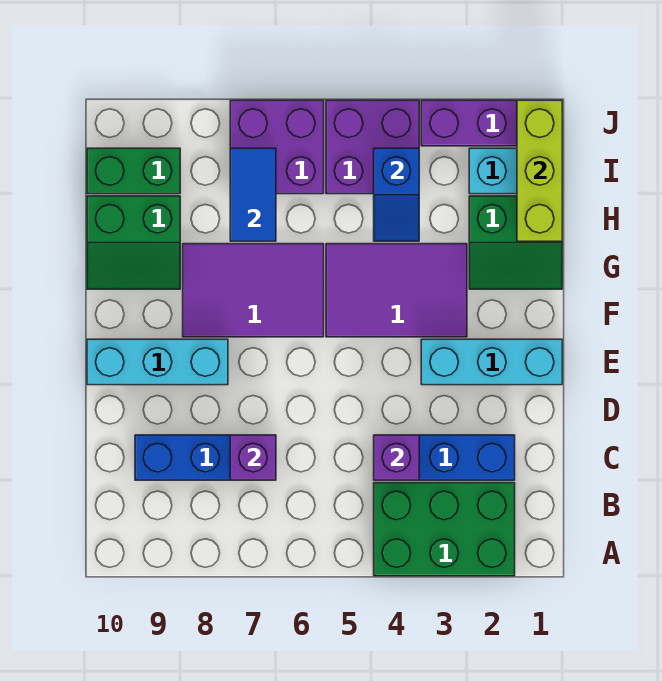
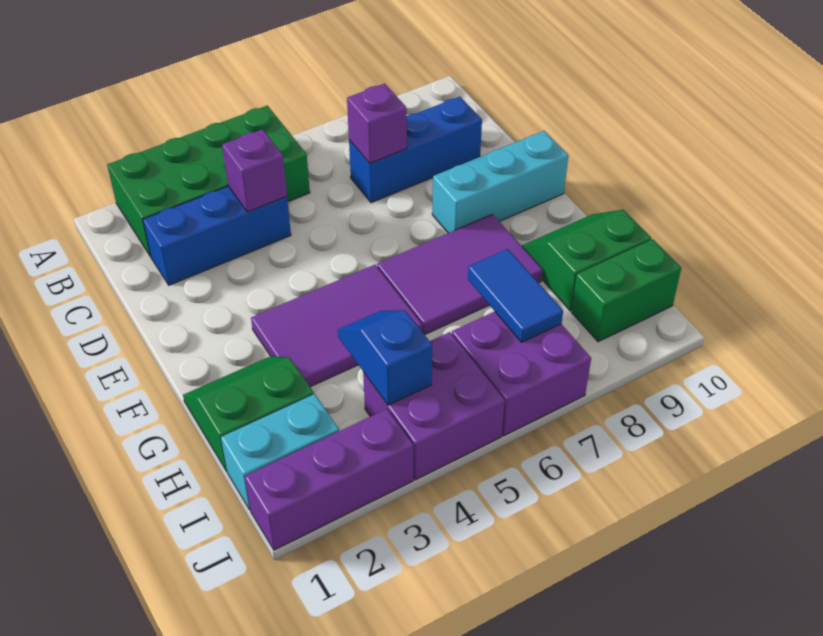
green brick A2:B4 level 1 -> green brick A2:B5 level 1
cyan brick E1:E3 level 1 -> none
lime brick H1:J1 level 2 -> none

